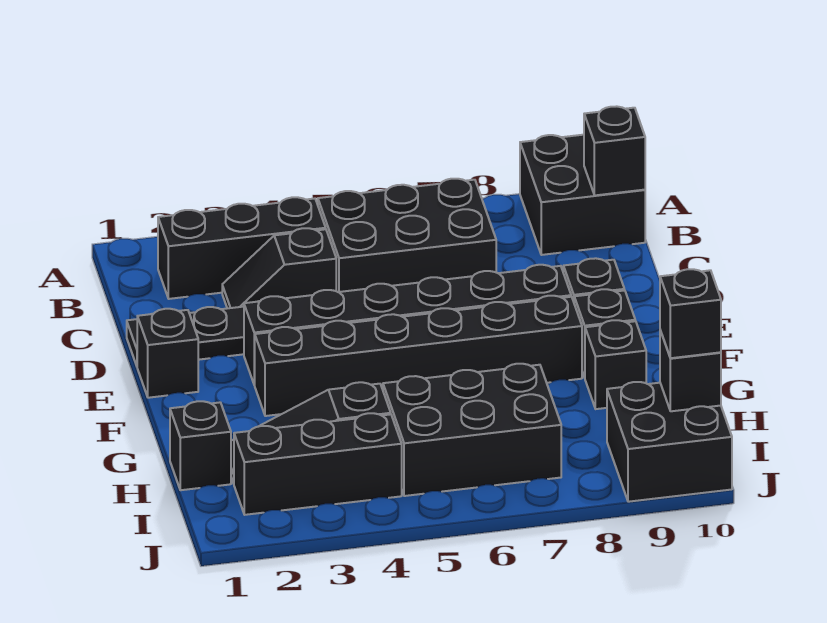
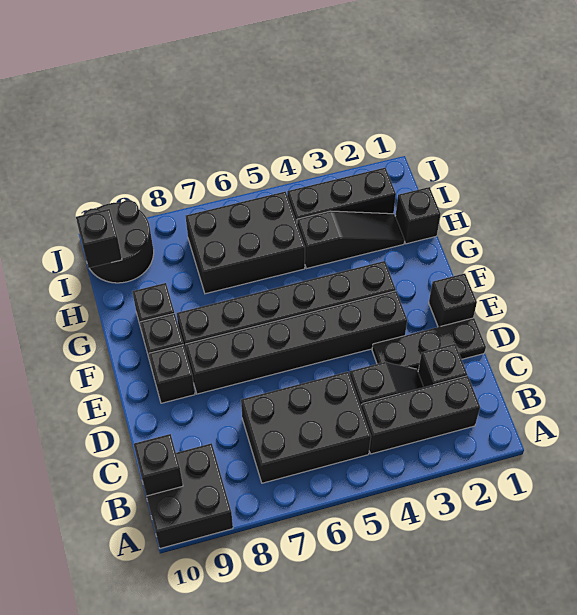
black brick I9:J10 level 1 -> black round brick I9:J10 level 1
black brick I10 level 3 -> black brick C2 level 1

